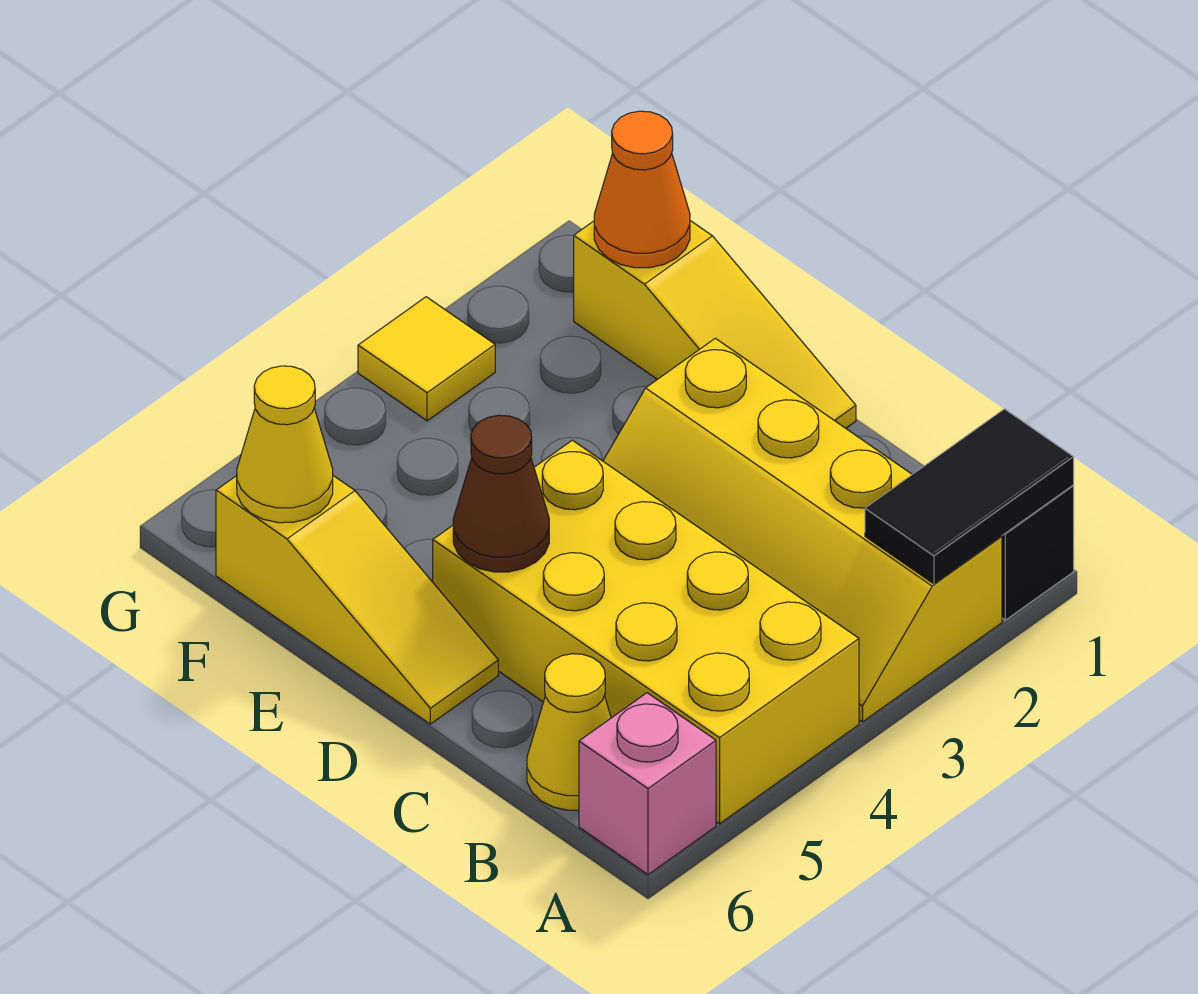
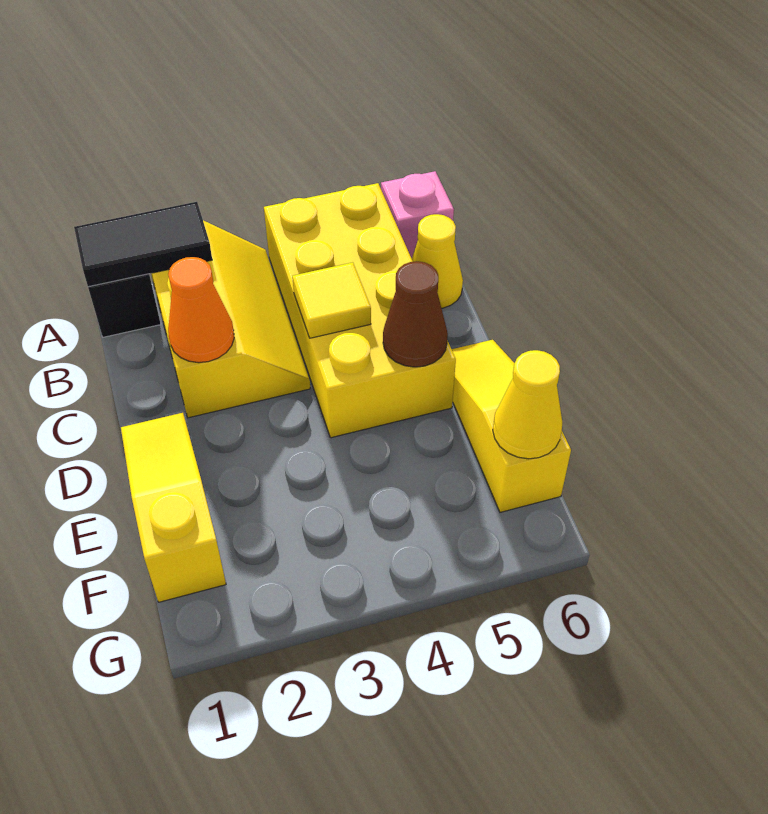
yellow slope A2:D3 level 1 top 2 -> yellow slope A2:C3 level 1 top 2
orange cone F1 level 2 -> orange cone C2 level 2
yellow tile G3 level 1 -> yellow tile C4 level 2

